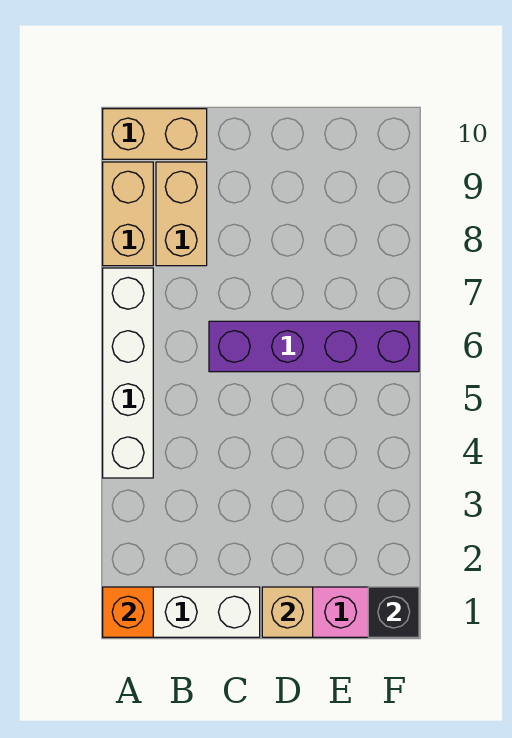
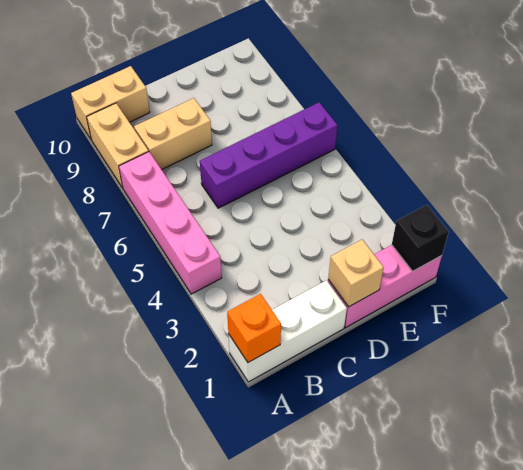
white brick A4:A7 level 1 -> pink brick A4:A7 level 1
tan brick B8:B9 level 1 -> tan brick B8:C8 level 1

